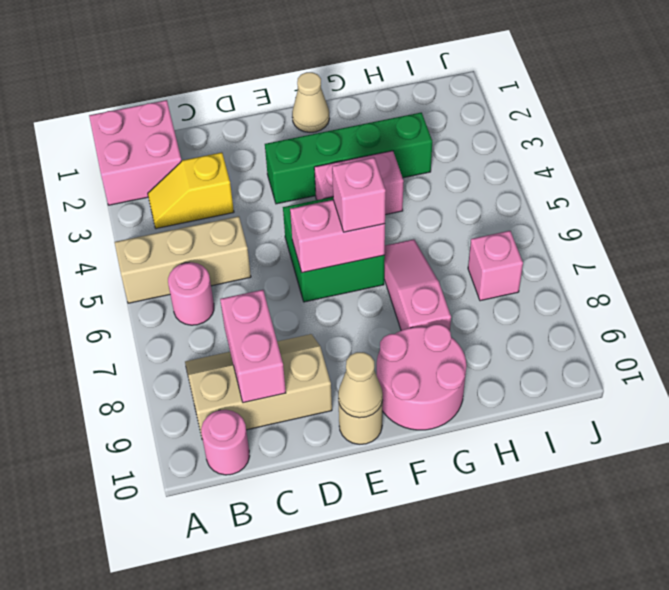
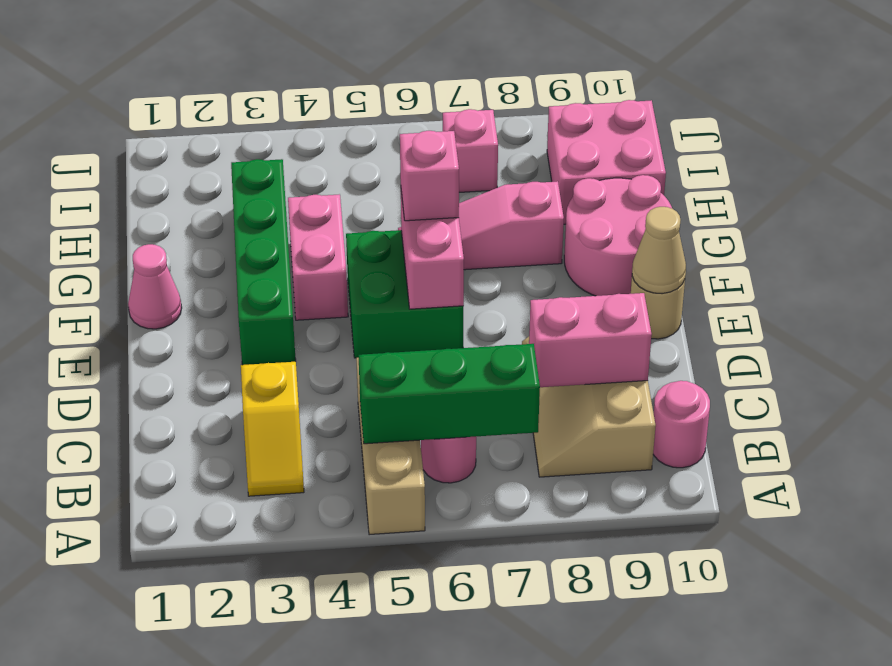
pink brick A1:B2 level 1 -> pink brick H9:I10 level 1
none -> green brick B5:B7 level 2
tan cone F1 level 1 -> pink cone F1 level 1

